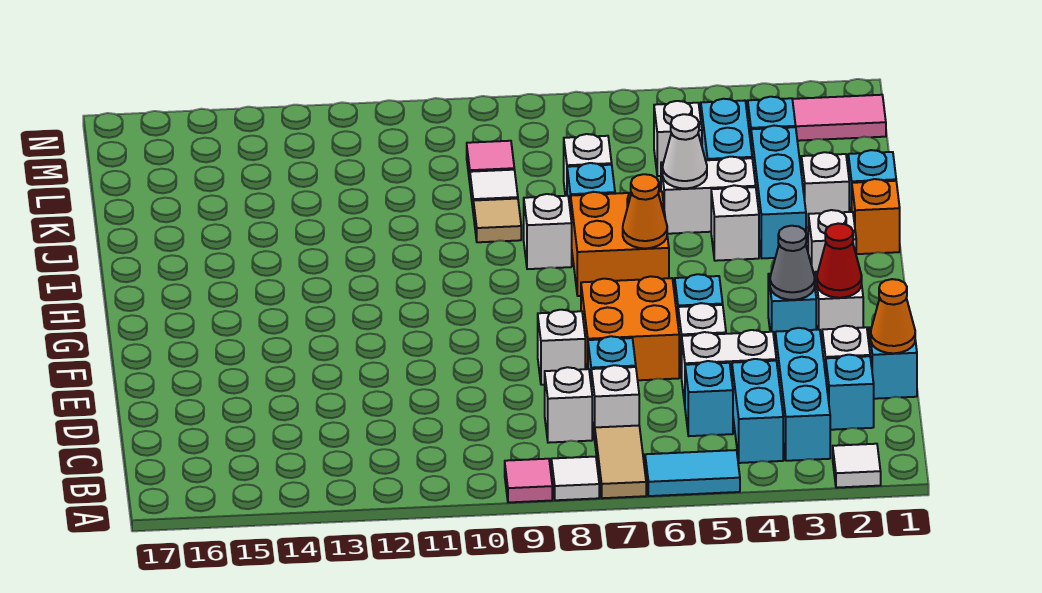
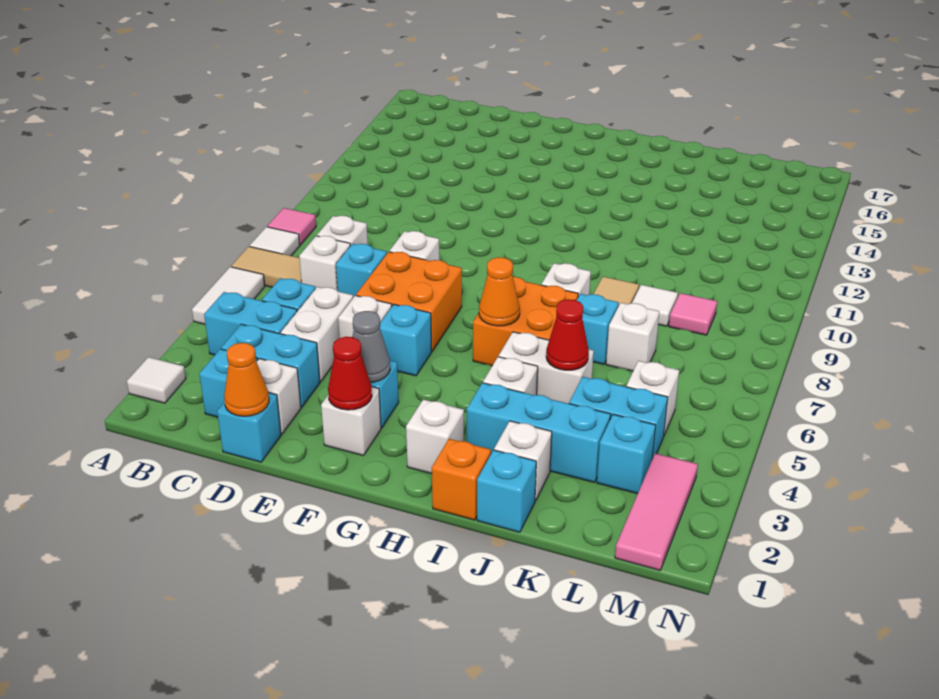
cyan tile A5:A6 level 1 -> white tile A5:A6 level 1
cyan brick B3:D3 level 1 -> cyan brick C3:D3 level 1
white brick J4:J5 level 1 -> white brick I5:J5 level 1
white cone J5 level 2 -> red cone J5 level 2

